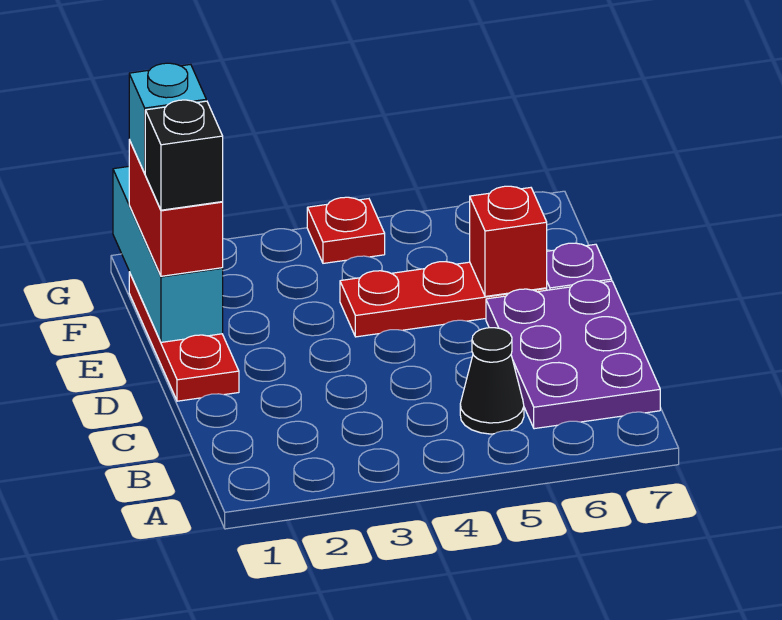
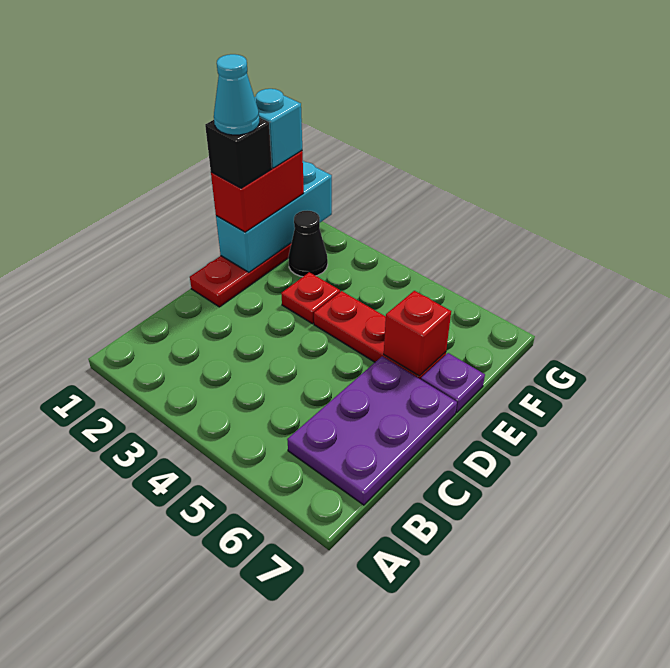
black cone B5 level 1 -> black cone F2 level 1
none -> cyan cone E1 level 5
red plate G4 level 1 -> red plate E3 level 1

